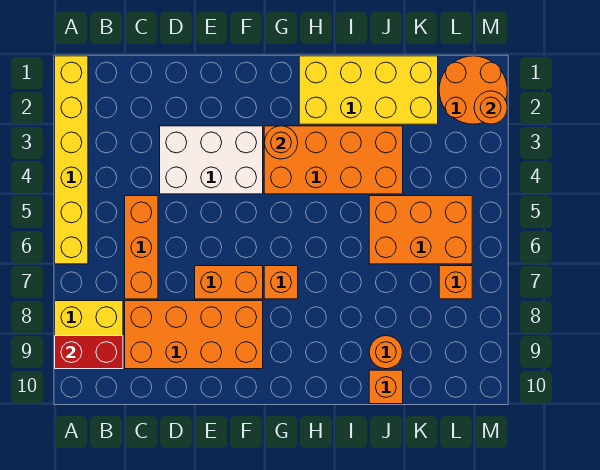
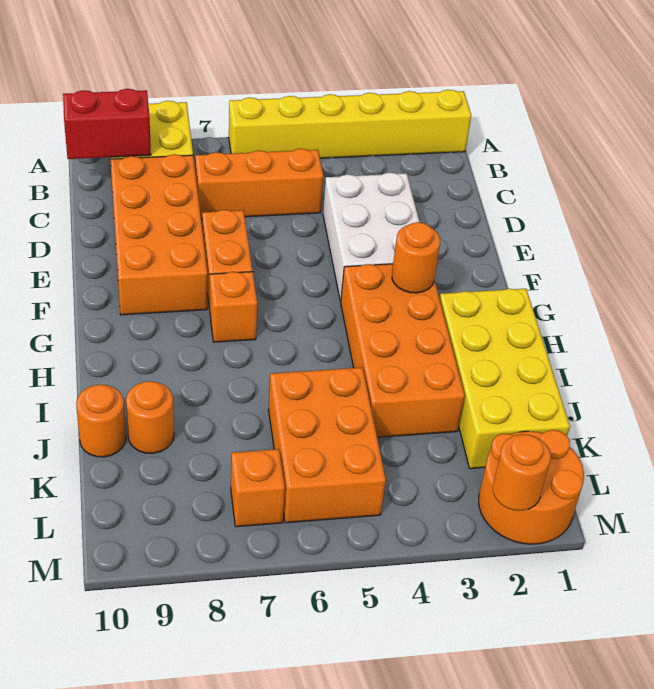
red brick A9:B9 level 2 -> red brick B9:B10 level 2
orange brick J10 level 1 -> orange round brick J10 level 1

